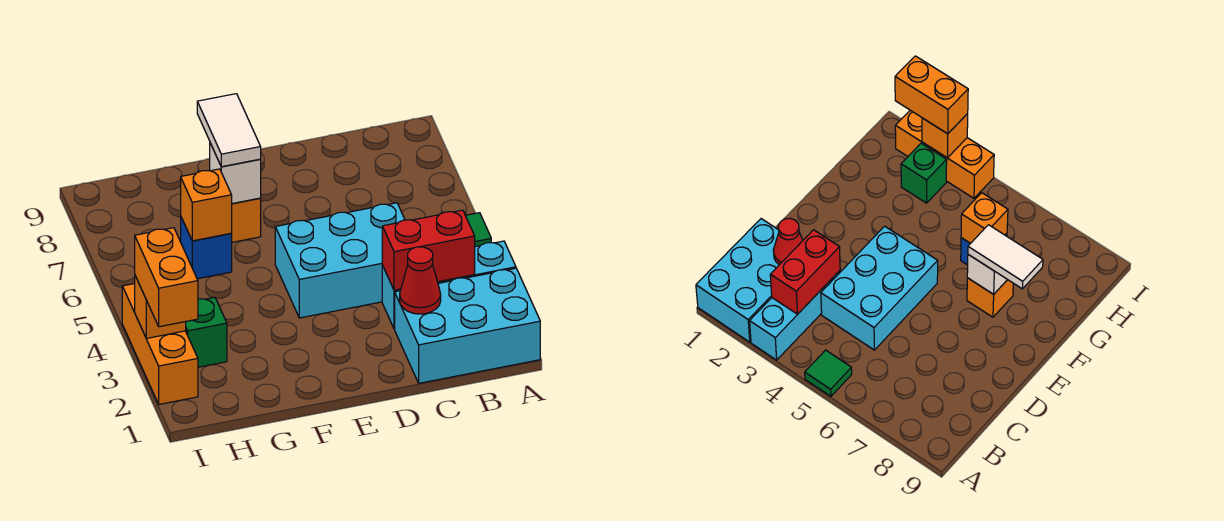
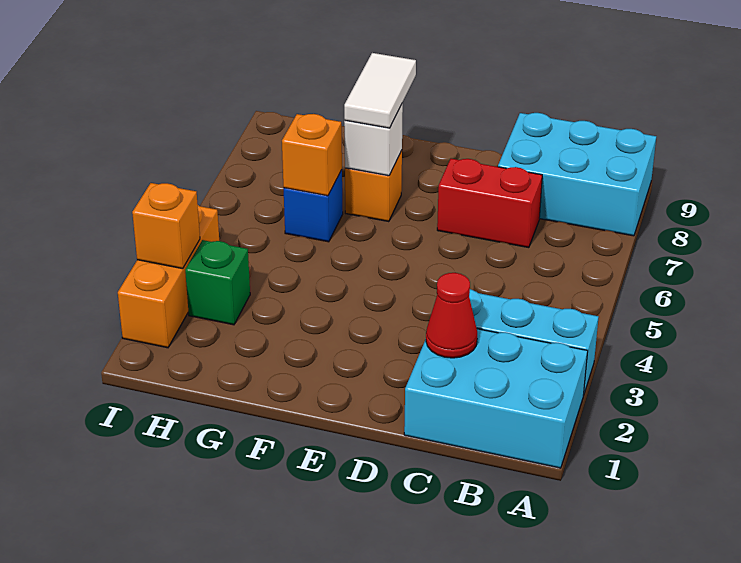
green tile A5 level 1 -> none
red brick B3:C3 level 2 -> red brick C7:D7 level 1
cyan brick C4:E5 level 1 -> cyan brick A8:C9 level 1
orange brick I2:I3 level 3 -> none

